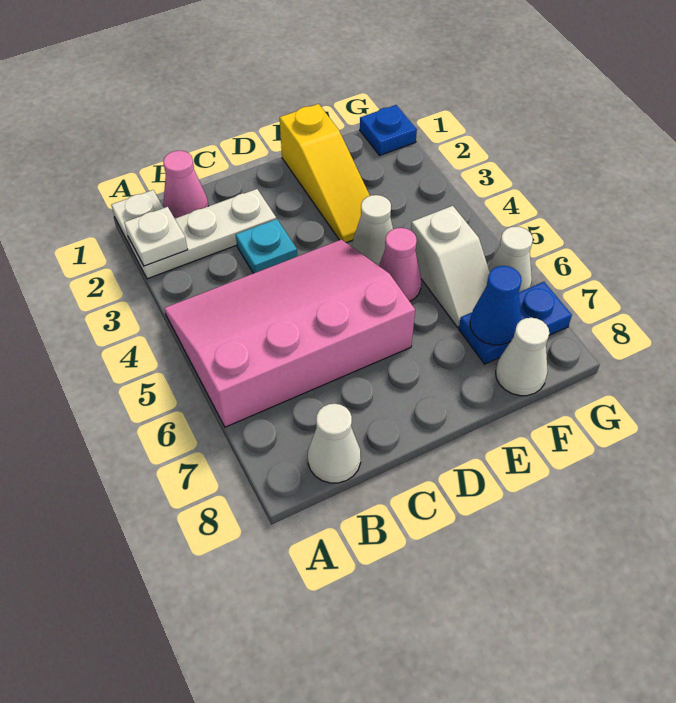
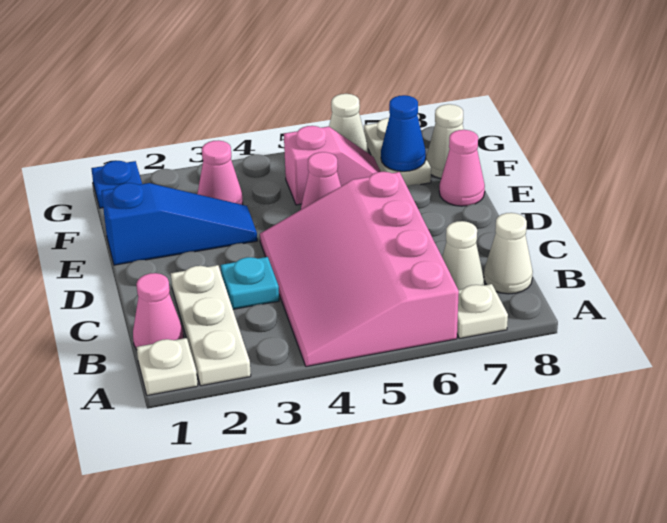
white plate A2 level 2 -> white plate A7 level 1
yellow slope E1:E3 level 1 top 1 -> blue slope E1:E3 level 1 top 1
white cone E4 level 1 -> white cone B7 level 1
none -> pink cone E8 level 1
none -> pink cone F3 level 1
white slope F5:F6 level 1 top 5 -> pink slope F5:F6 level 1 top 5
blue plate F7:G7 level 1 -> white plate F7:G7 level 1

